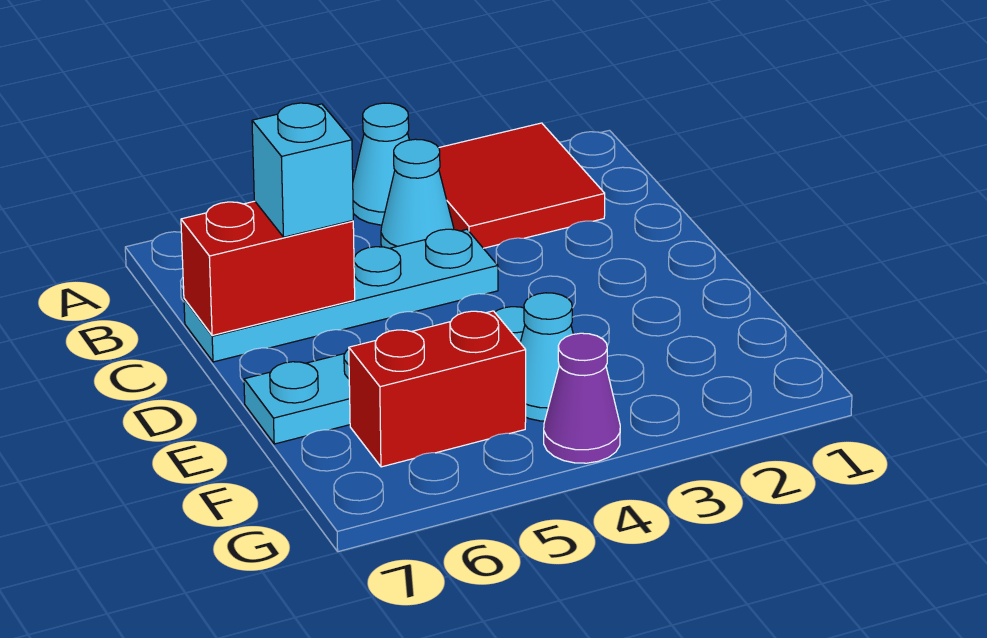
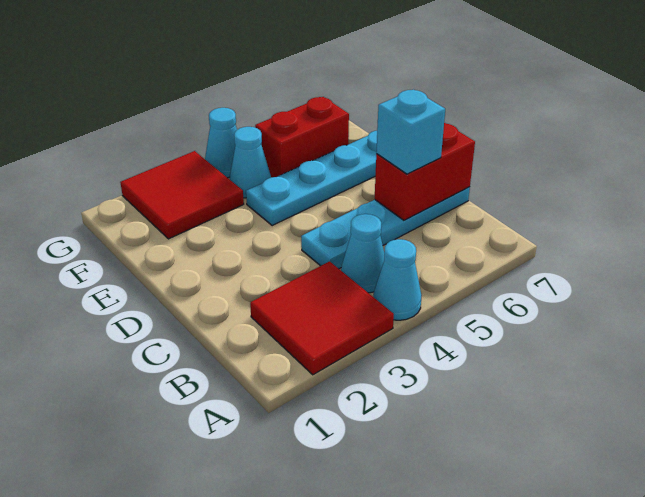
none -> red tile F2:G3 level 1
purple cone G4 level 1 -> cyan cone G4 level 1

